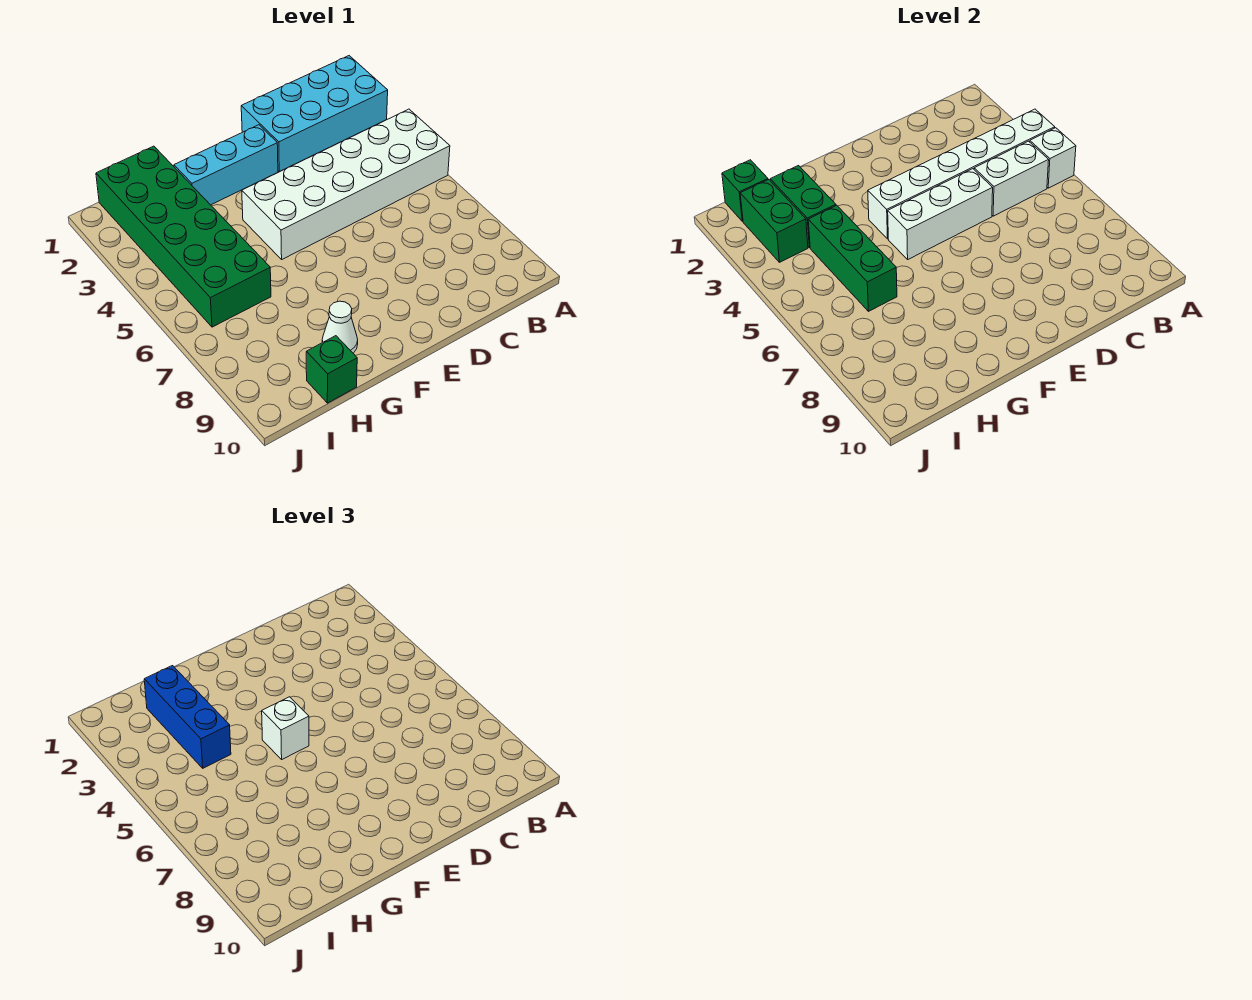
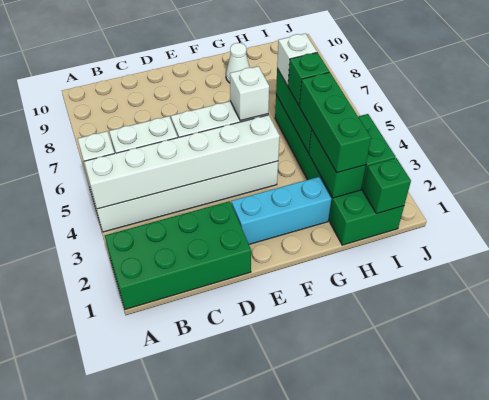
cyan brick A1:D2 level 1 -> green brick A1:D2 level 1
blue brick H2:H4 level 3 -> green brick H2:H4 level 3
none -> white brick H6 level 3
green brick H10 level 1 -> green brick H5 level 3

